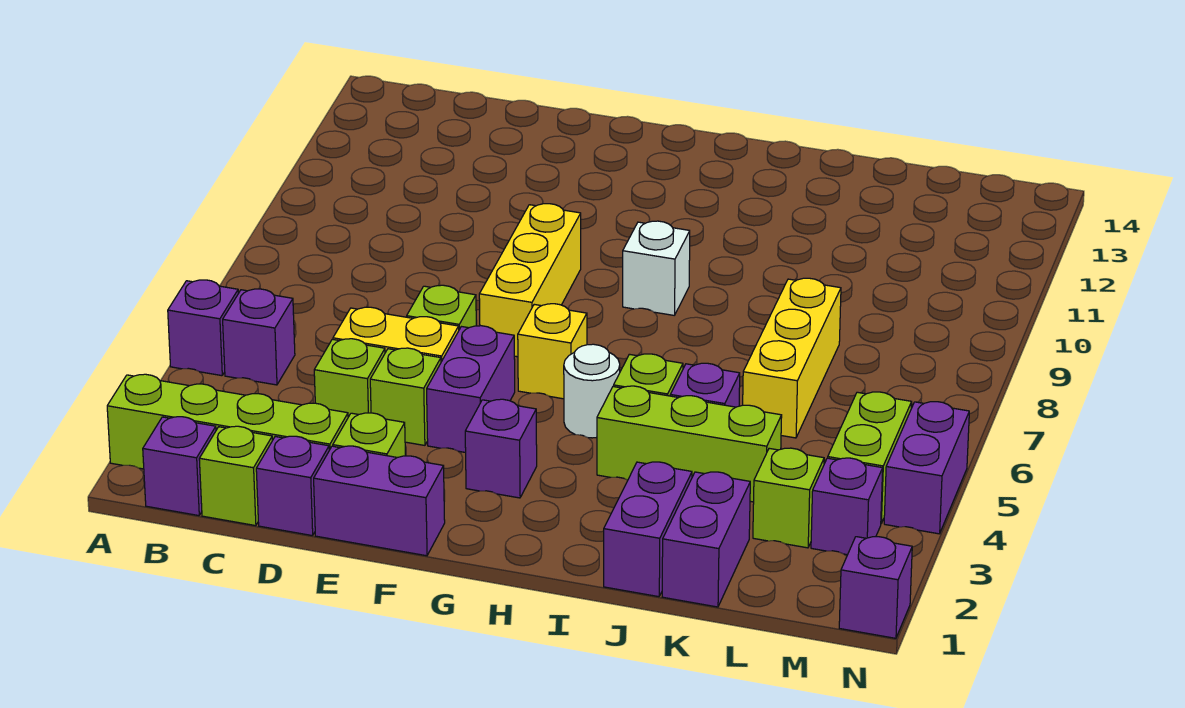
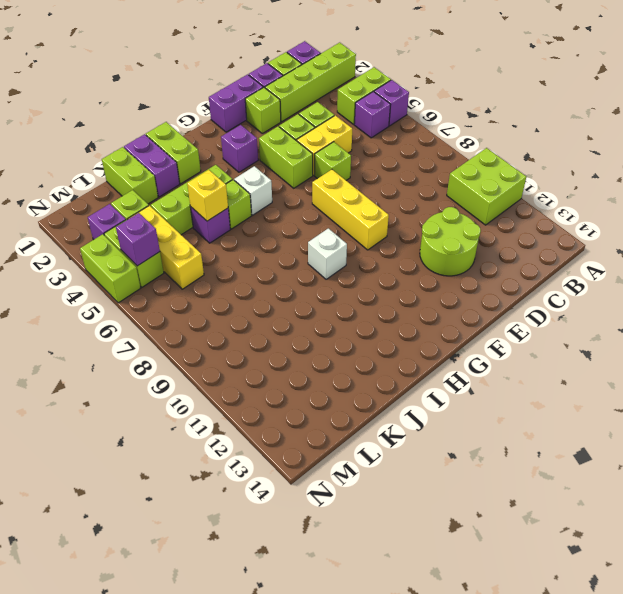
none -> lime brick A4:B4 level 1
none -> lime brick A10:B11 level 1
none -> lime round brick D11:E12 level 1
purple brick F4:F5 level 1 -> lime brick F4:F5 level 1
yellow brick G6 level 1 -> yellow brick J5 level 2
white round brick H5 level 1 -> white brick H5 level 1
none -> lime brick I1:I2 level 1
purple brick K1:K2 level 1 -> lime brick K1:K2 level 1
yellow brick K6:K8 level 1 -> yellow brick L4:L6 level 1
purple brick N1 level 1 -> purple brick M5 level 2
purple brick N4:N5 level 1 -> lime brick N4:N5 level 1

